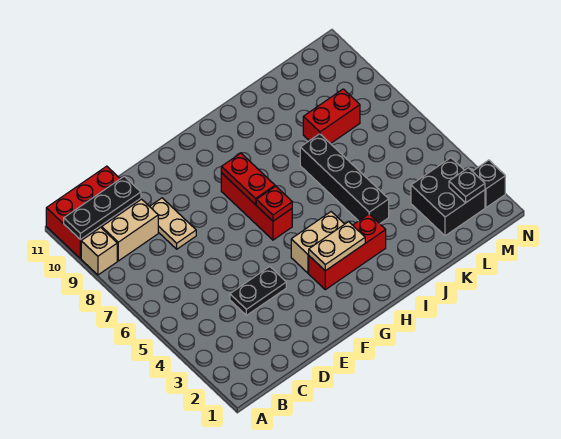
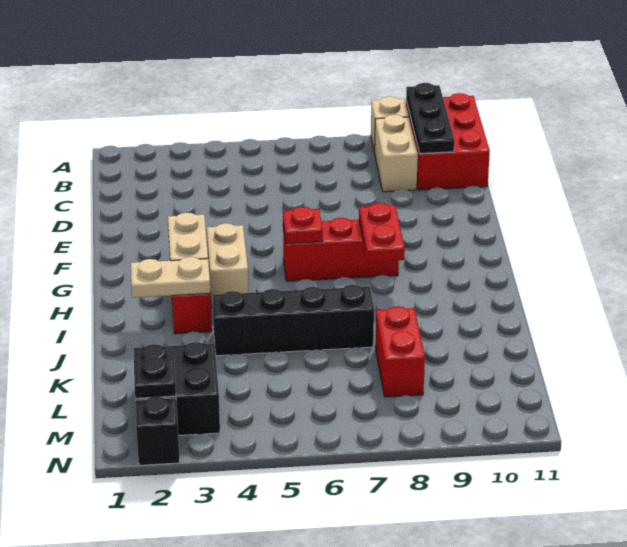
black plate D4:E4 level 1 -> none
tan plate D8:D9 level 1 -> tan plate I2:I3 level 2
red plate G7:G8 level 2 -> red plate G8:H8 level 2

